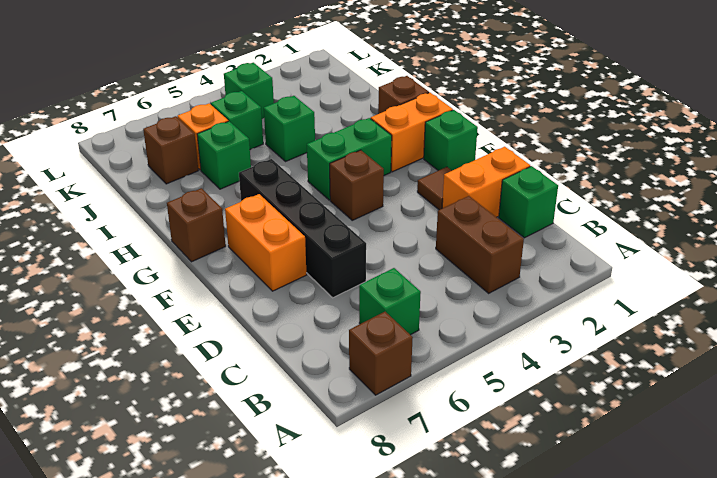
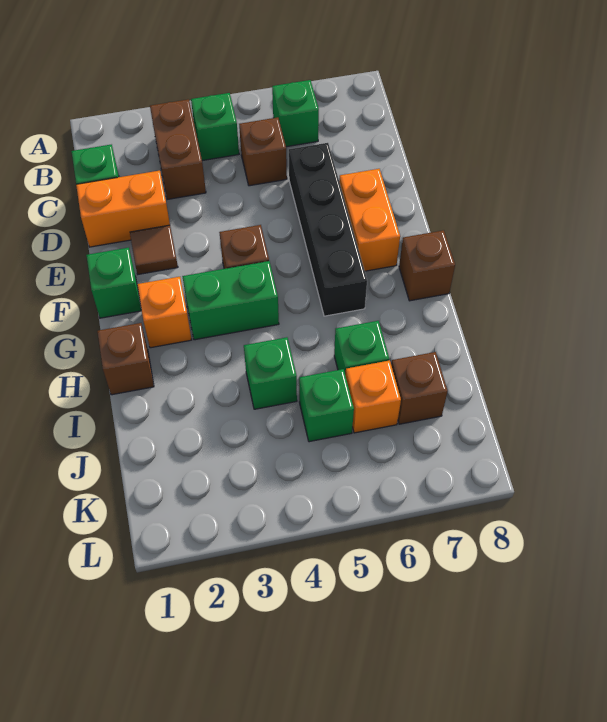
brown brick A7 level 1 -> brown brick C5 level 1
orange brick G1:G2 level 1 -> orange brick G2 level 1
green brick K4 level 1 -> green brick B4 level 1

